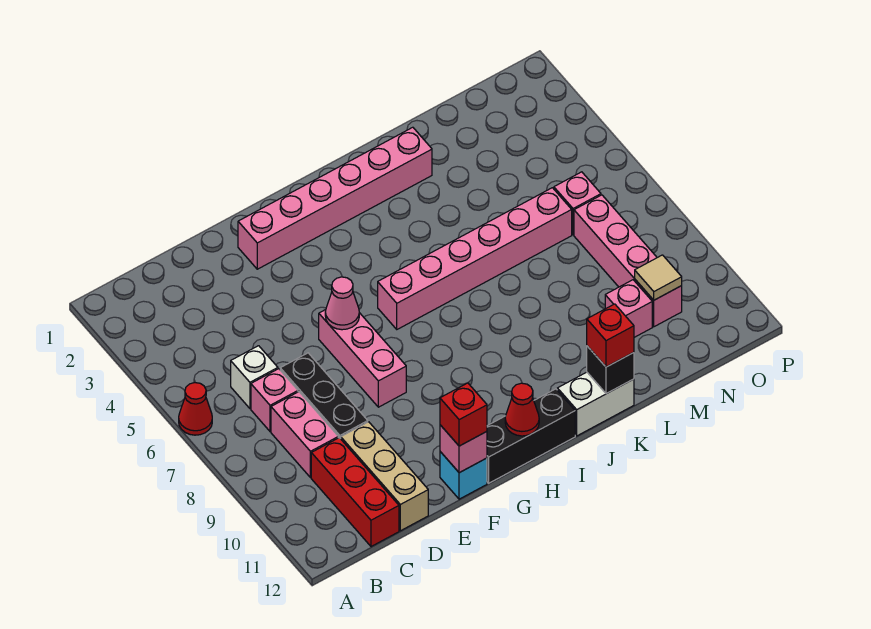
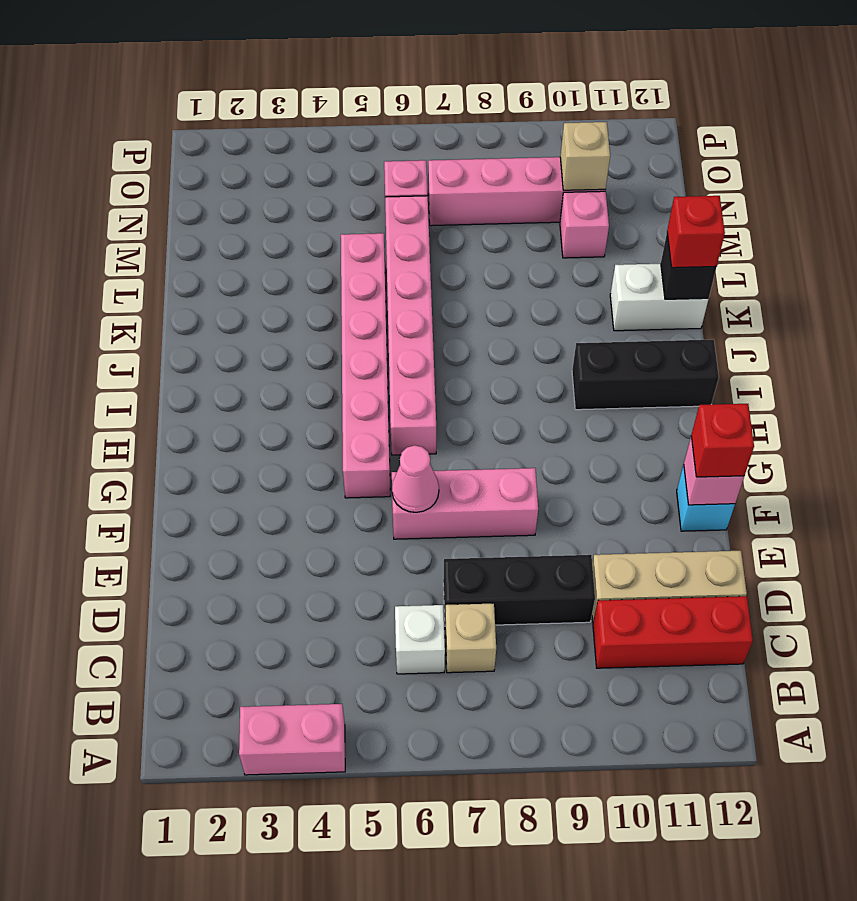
red cone A6 level 1 -> none
pink brick C7 level 1 -> tan brick C7 level 1
pink brick C8:C9 level 1 -> pink brick A3:A4 level 1
pink brick F2:K2 level 1 -> pink brick G5:L5 level 1
black brick G12:I12 level 1 -> black brick I10:I12 level 1
red cone H12 level 2 -> none
white brick J12:K12 level 1 -> white brick K11:K12 level 1
tan tile N10 level 2 -> tan brick N10 level 2

